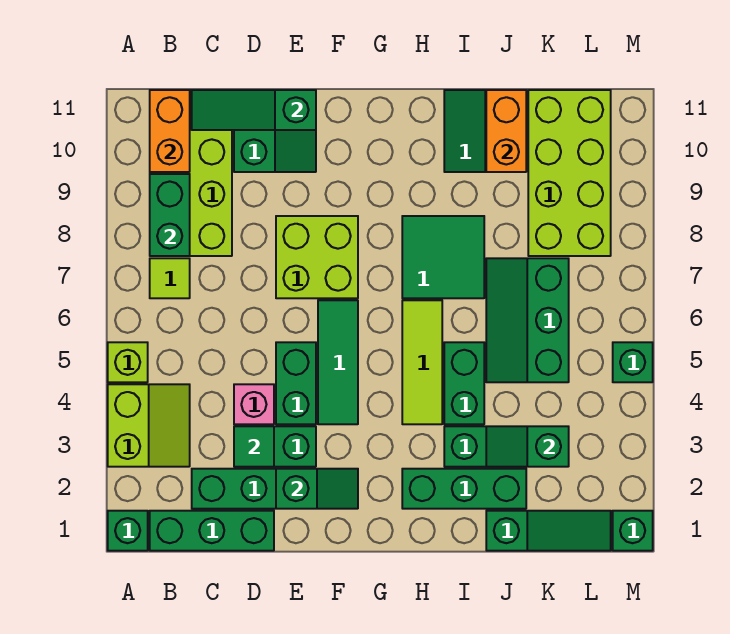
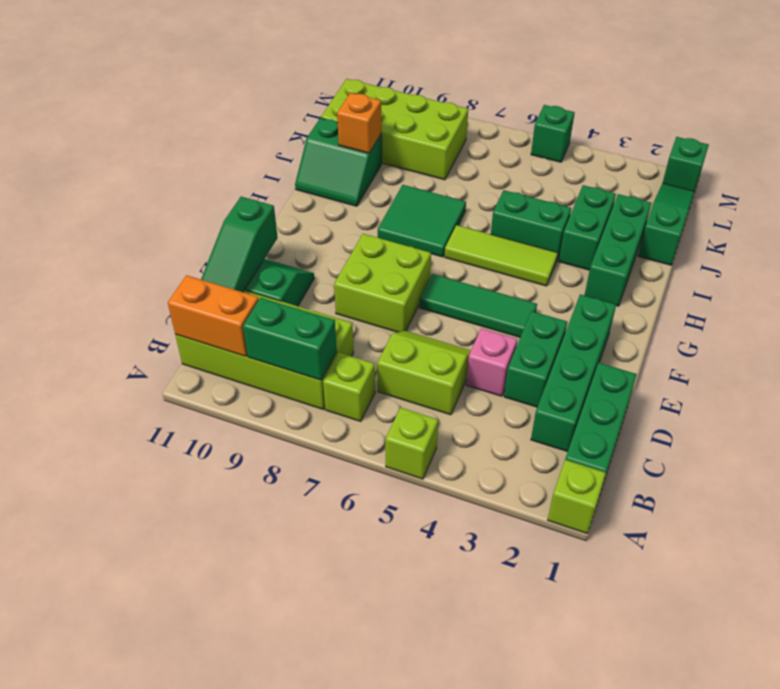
green brick A1 level 1 -> lime brick A1 level 1
lime slope A3:B4 level 1 top A -> lime slope C5:D6 level 1 top C
lime tile B7 level 1 -> lime brick B7 level 1
green tile D3 level 2 -> none
green slope E2:F2 level 2 top E -> none
green brick E4:E5 level 1 -> none
green slope J3:K3 level 2 top K -> none
green slope J5:K7 level 1 top K -> none
orange brick J10:J11 level 2 -> orange brick J10 level 2

